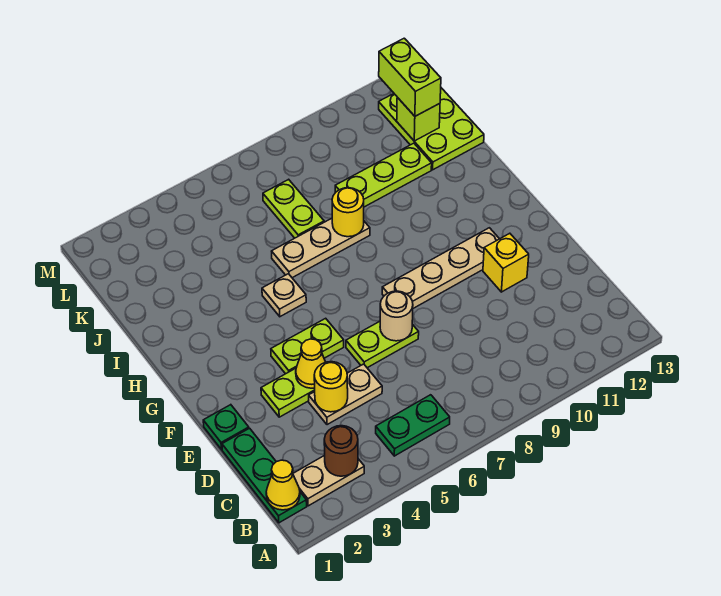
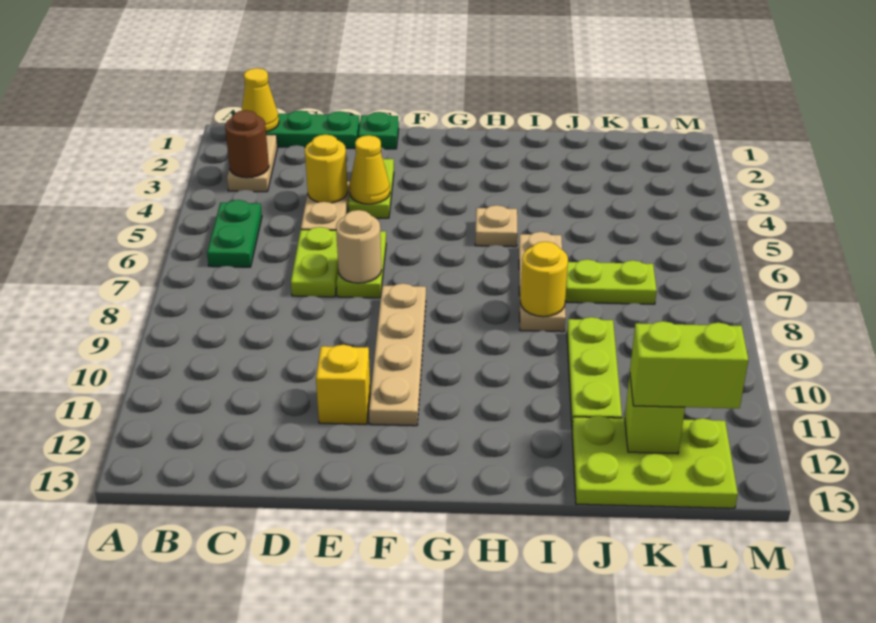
lime plate F4:F5 level 1 -> lime plate D6:D7 level 1

